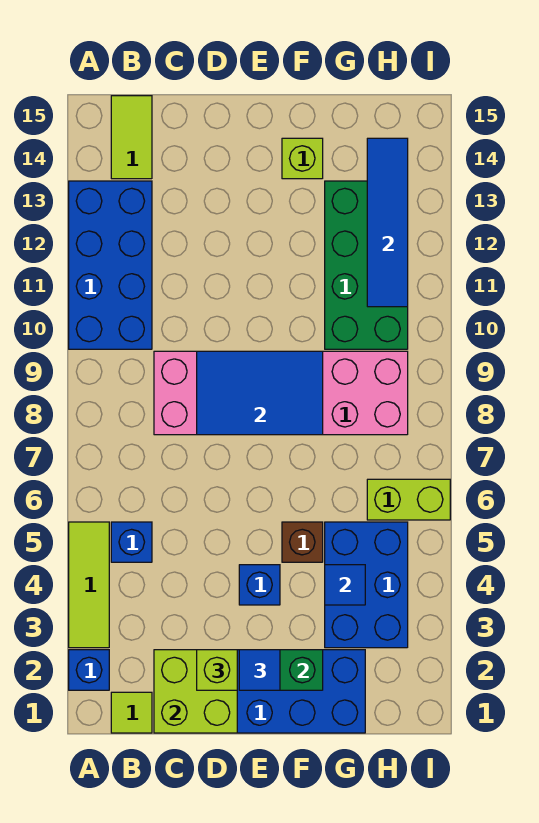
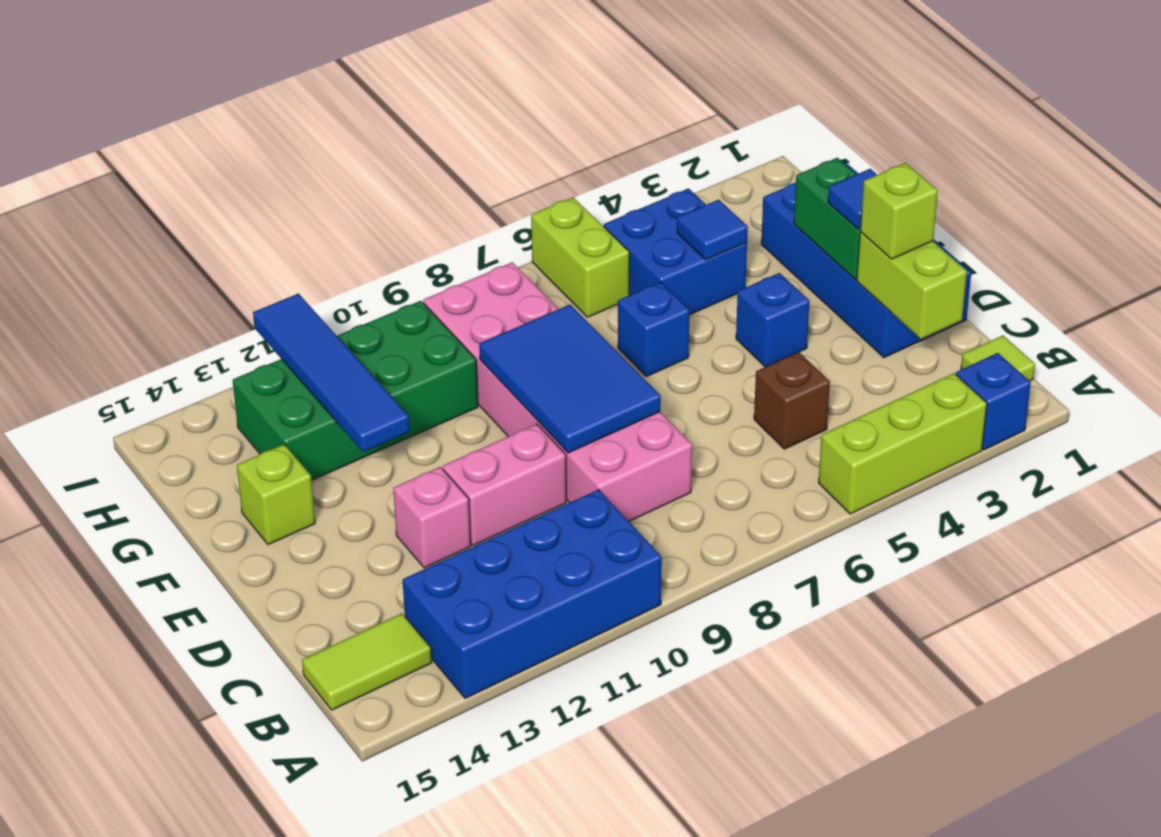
lime tile A3:A5 level 1 -> lime brick A3:A5 level 1
blue brick B5 level 1 -> blue brick F6 level 1
lime brick C1:D2 level 2 -> lime brick C2:D2 level 2
none -> pink brick D10:D11 level 1
none -> pink brick D12 level 1
brown brick F5 level 1 -> brown brick C5 level 1
blue brick G3:H5 level 1 -> blue brick G4:H5 level 1
blue tile H11:H14 level 2 -> blue tile F12:I12 level 2

